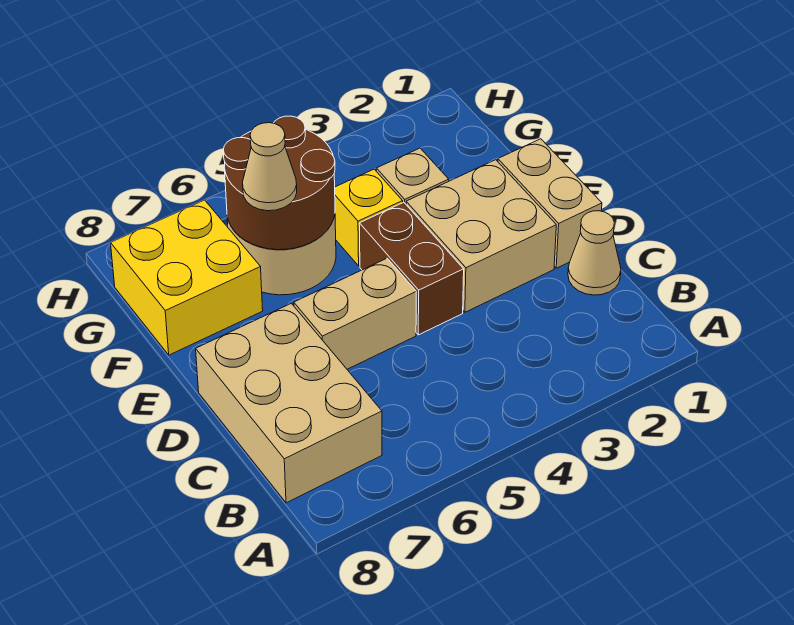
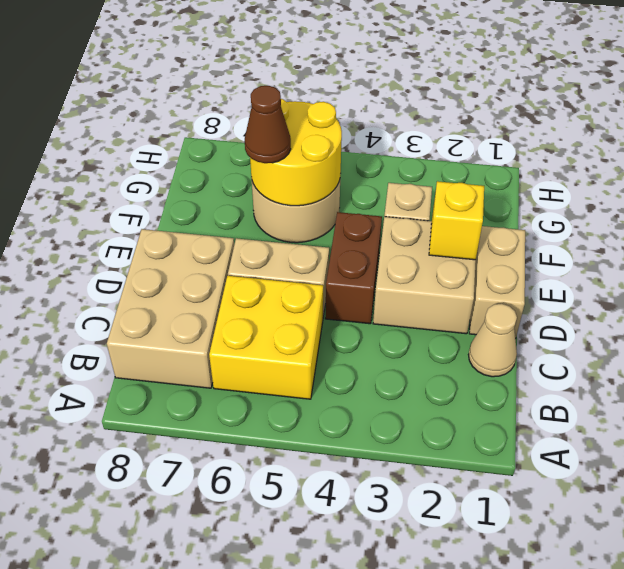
yellow brick F4 level 1 -> yellow brick E2 level 2
brown round brick F5:G6 level 2 -> yellow round brick F5:G6 level 2
tan cone F6 level 3 -> brown cone F6 level 3
yellow brick F7:G8 level 1 -> yellow brick B5:C6 level 1

